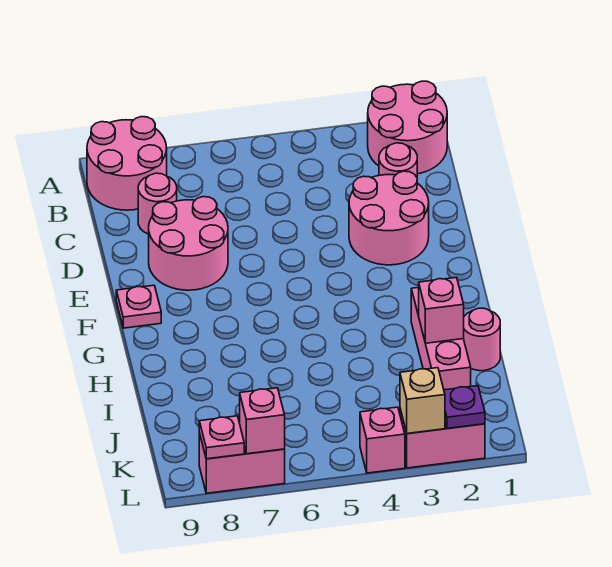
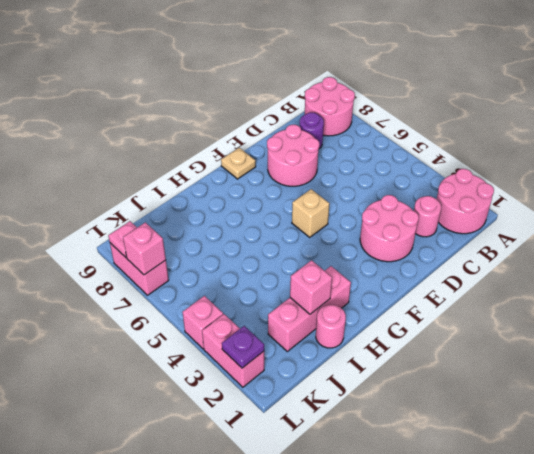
pink round brick C8 level 1 -> purple round brick C8 level 1
pink plate F9 level 1 -> tan plate F9 level 1
tan brick L3 level 2 -> tan brick F5 level 1

